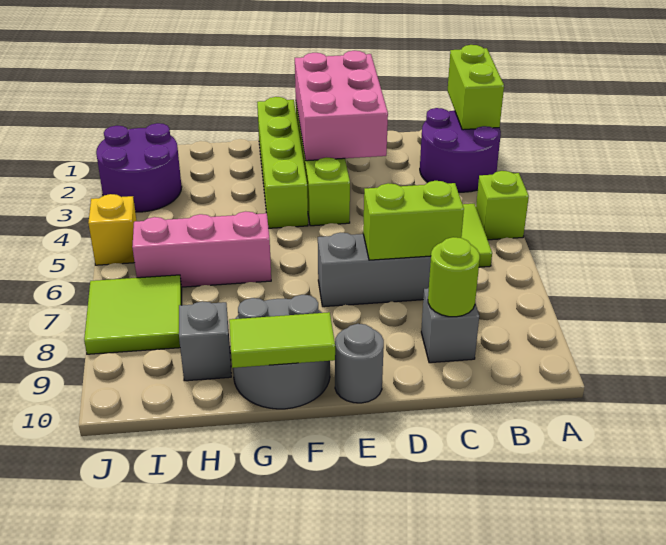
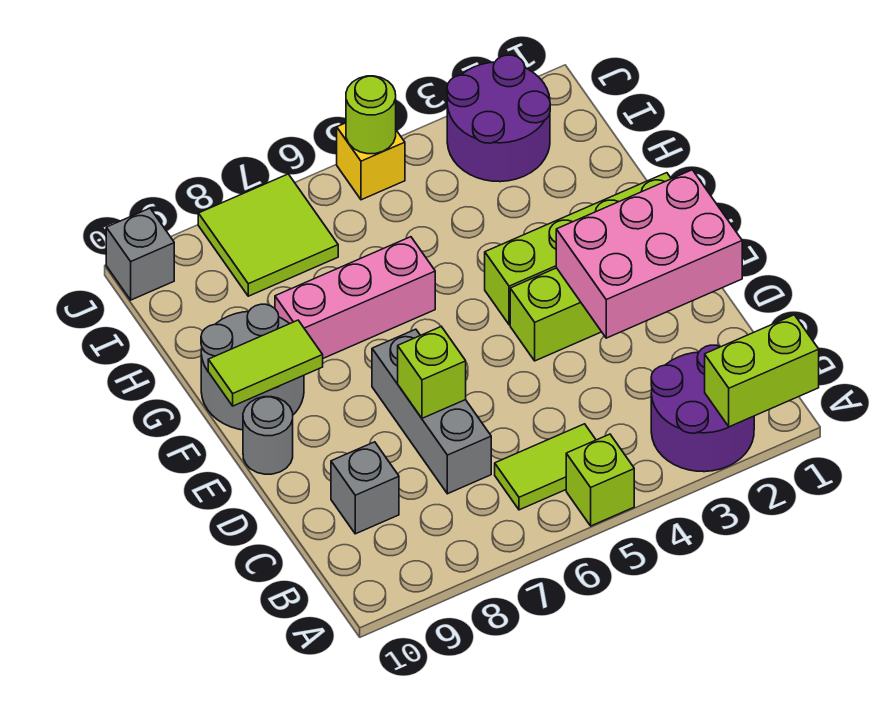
lime brick C7:D7 level 2 -> lime brick D7 level 2
lime round brick C9 level 2 -> lime round brick J5 level 2
lime tile F10:G10 level 2 -> lime tile F9:F10 level 2
pink brick G6:I6 level 1 -> pink brick G6:G8 level 1
grey brick H9 level 1 -> grey brick J10 level 1

